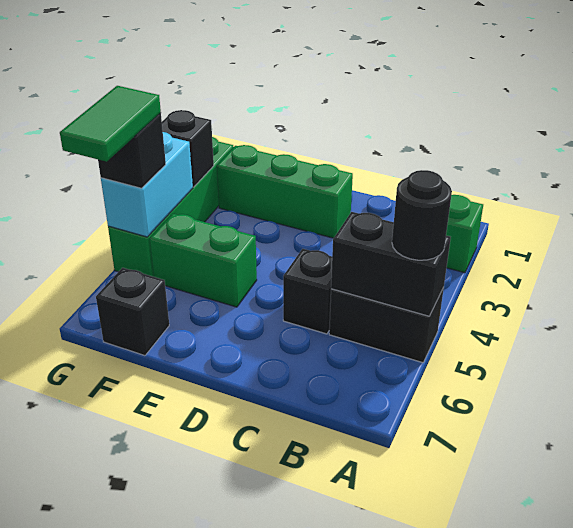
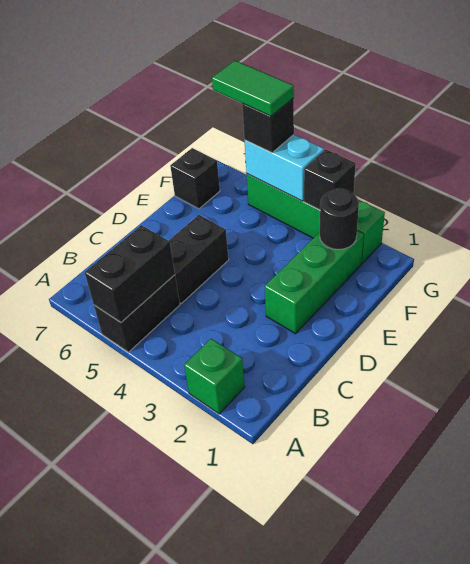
black round brick A5 level 3 -> black round brick F2 level 2
black brick C5 level 1 -> black brick C5:D5 level 1
green brick E5:F5 level 1 -> none

